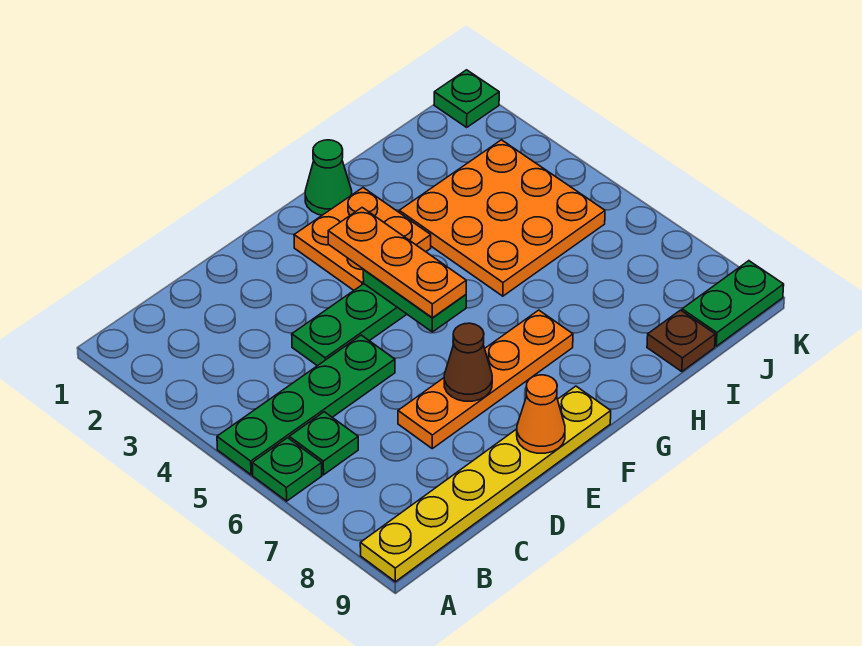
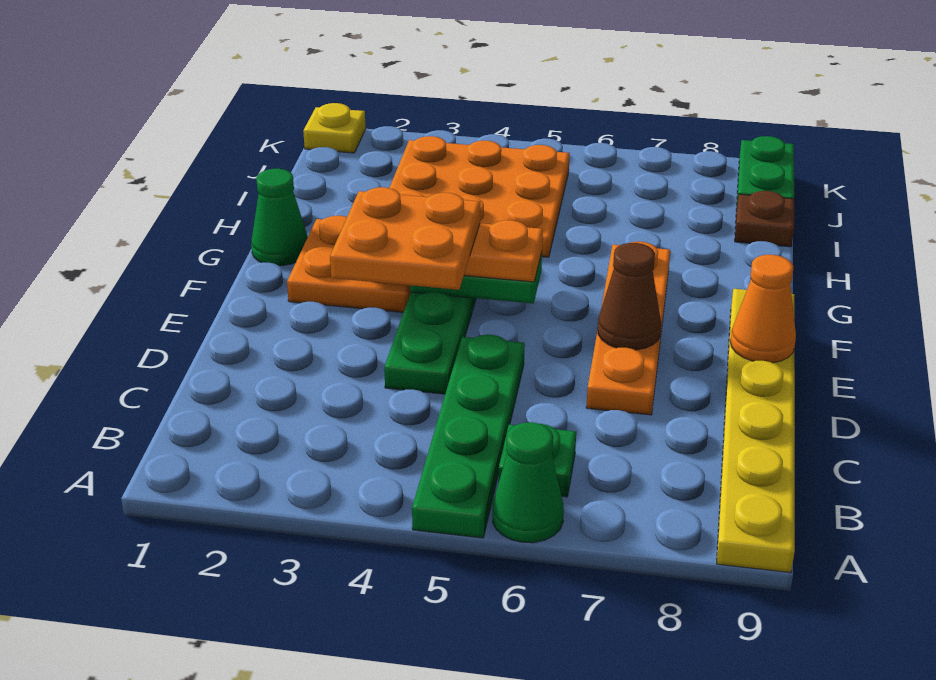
green plate A6 level 1 -> green cone A6 level 1
none -> orange plate E3:F4 level 4
green plate K1 level 1 -> yellow plate K1 level 1

